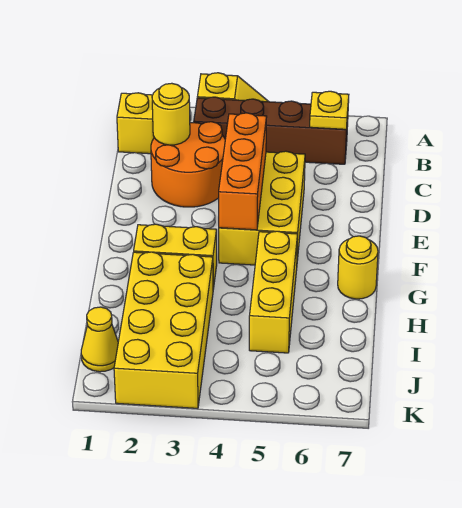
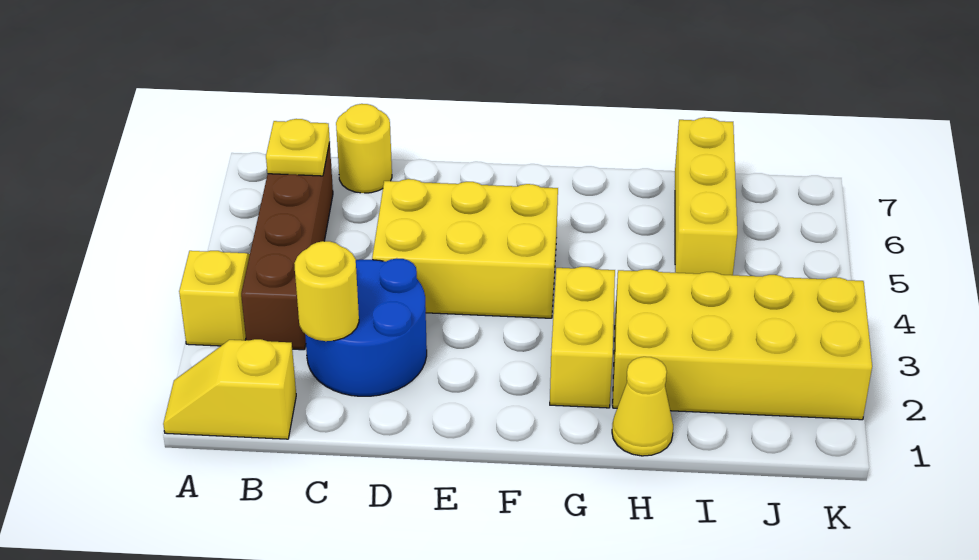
orange round brick C2:D3 level 1 -> blue round brick C2:D3 level 1
orange brick D4:F4 level 2 -> none
yellow brick G5:I5 level 1 -> yellow brick I5:I7 level 1
yellow round brick G7 level 1 -> yellow round brick C7 level 1
yellow cone J1 level 1 -> yellow cone H1 level 1

